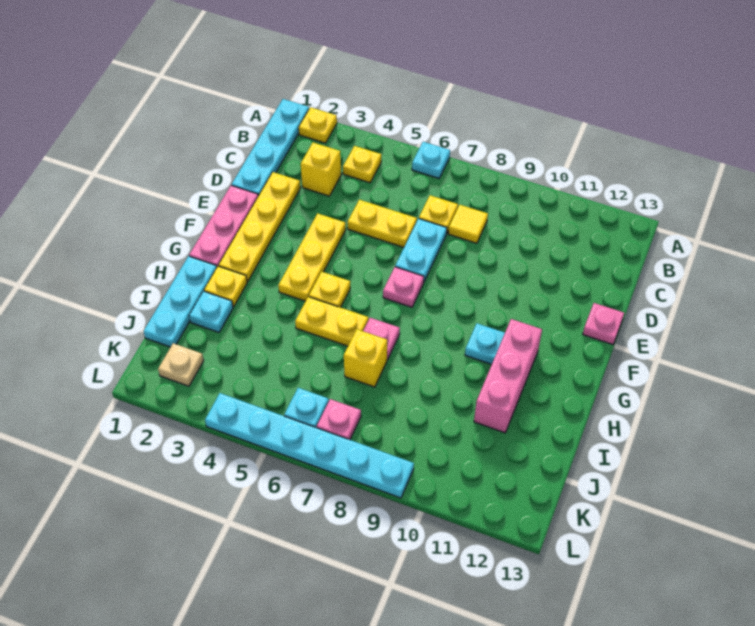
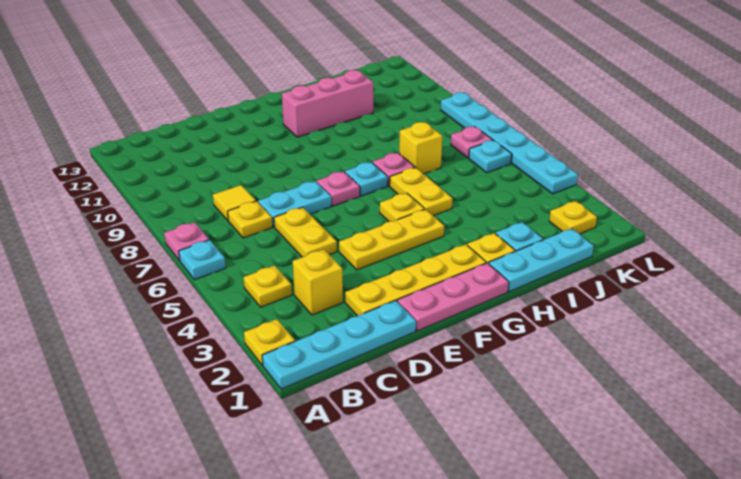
pink plate E13 level 1 -> pink plate A7 level 1
cyan plate G10 level 1 -> cyan plate G7 level 1
tan plate K2 level 1 -> yellow plate K2 level 1

